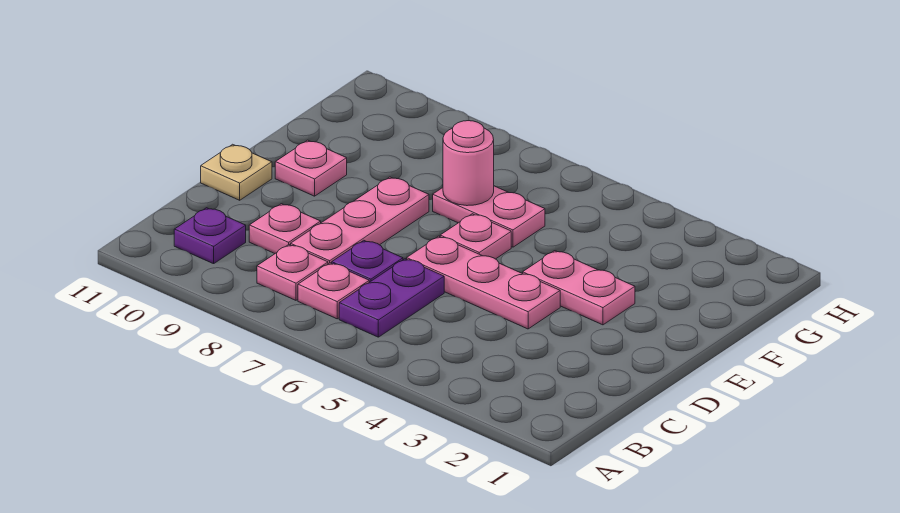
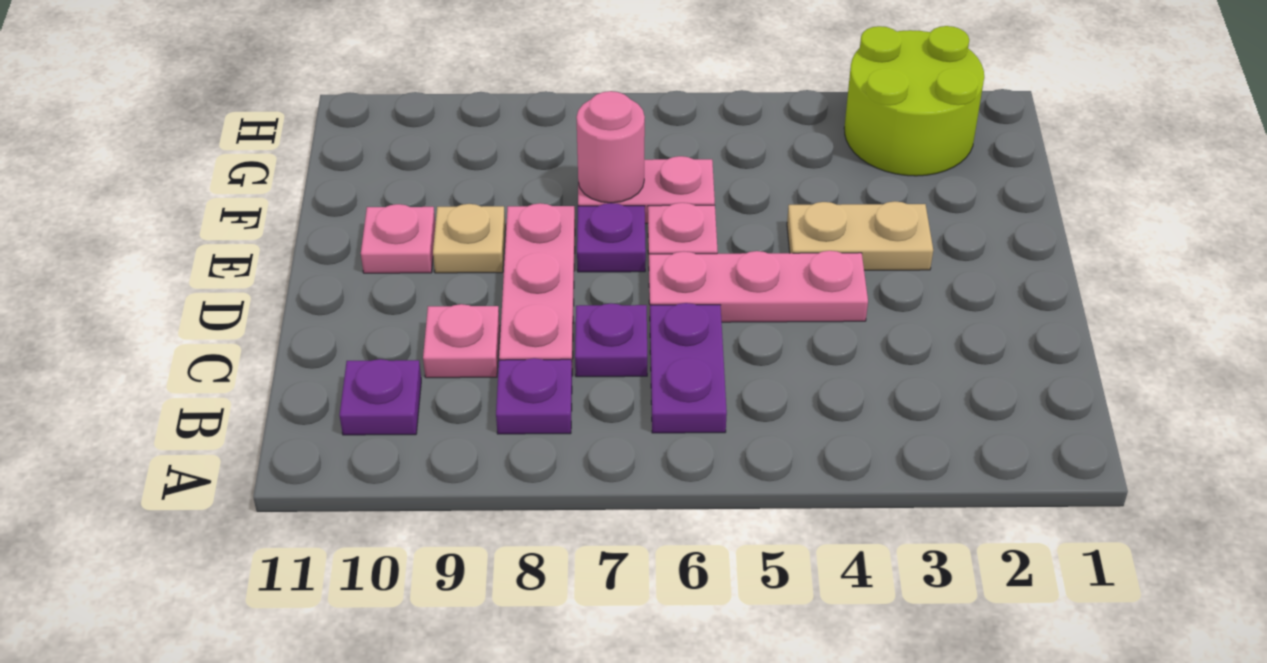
pink plate B7 level 1 -> none
pink plate B8 level 1 -> purple plate B8 level 1
tan plate D11 level 1 -> tan plate E9 level 1
pink plate E3:E4 level 1 -> tan plate E3:E4 level 1
none -> purple plate E7 level 1
none -> lime round brick G2:H3 level 1

